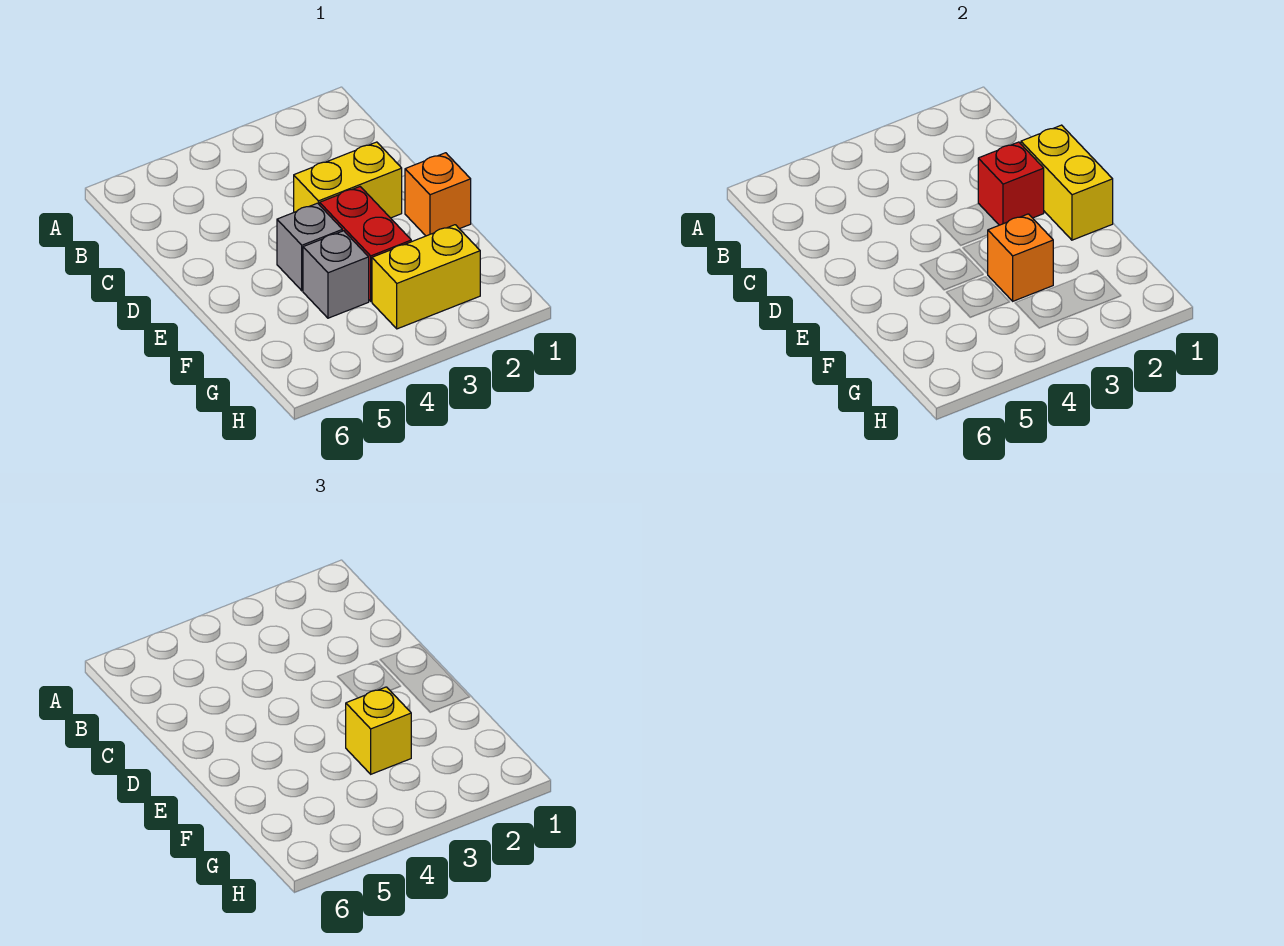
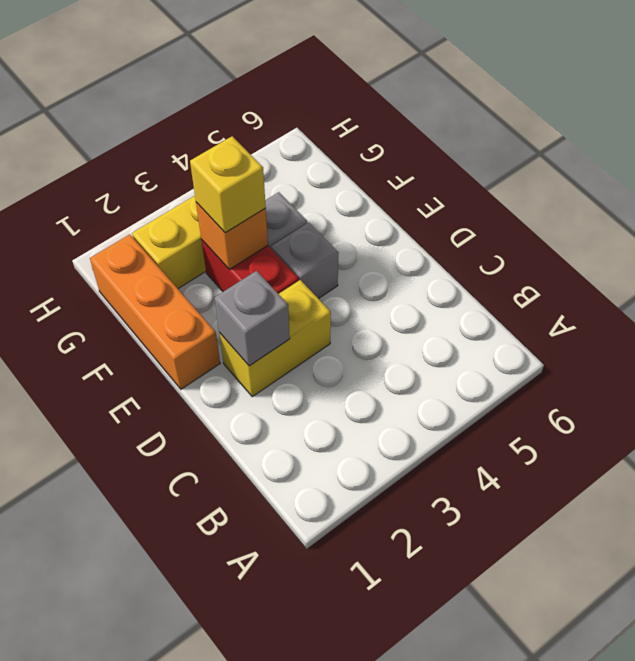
yellow brick D1:E1 level 2 -> none
red brick D2 level 2 -> grey brick D2 level 2
orange brick E1 level 1 -> orange brick E1:G1 level 1

